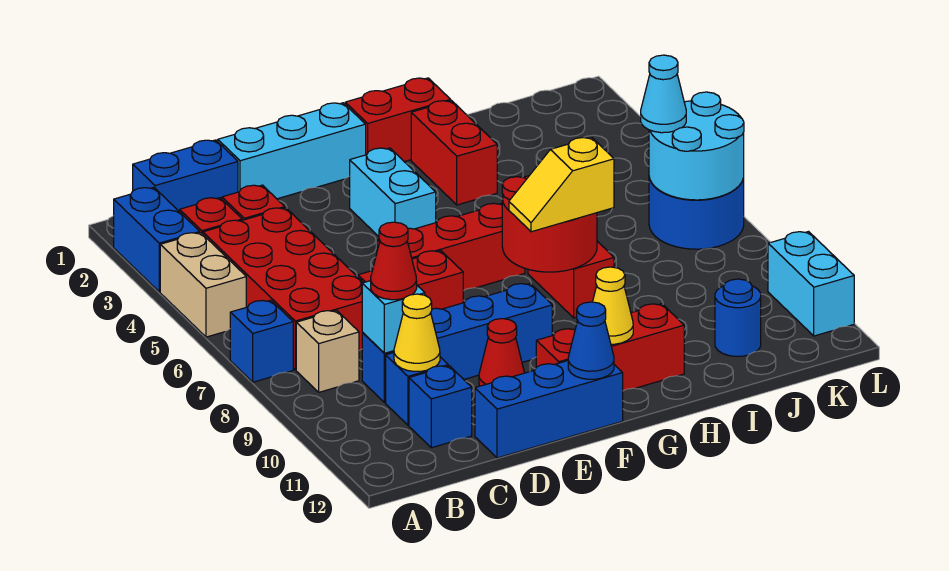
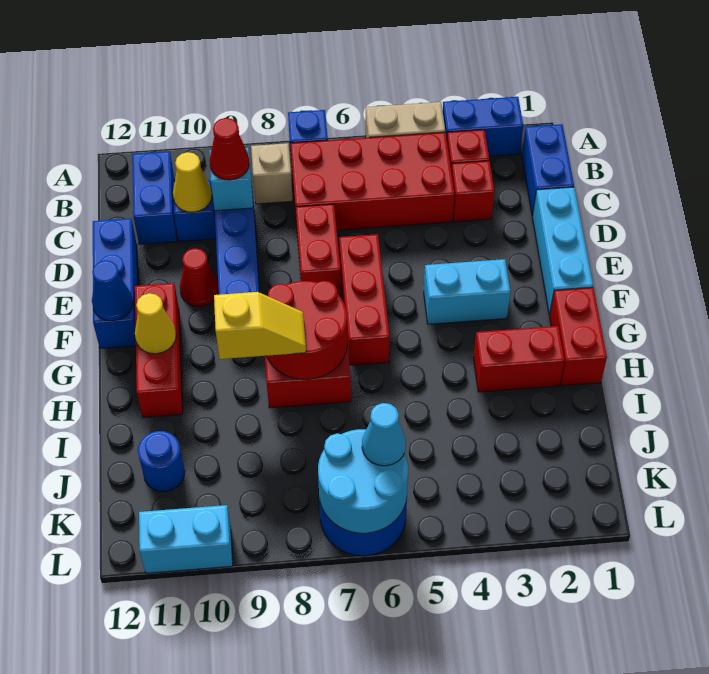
blue brick C11 level 1 -> blue brick B11:C11 level 1
yellow slope G8:H8 level 3 top H -> yellow slope H8:H9 level 3 top 9

